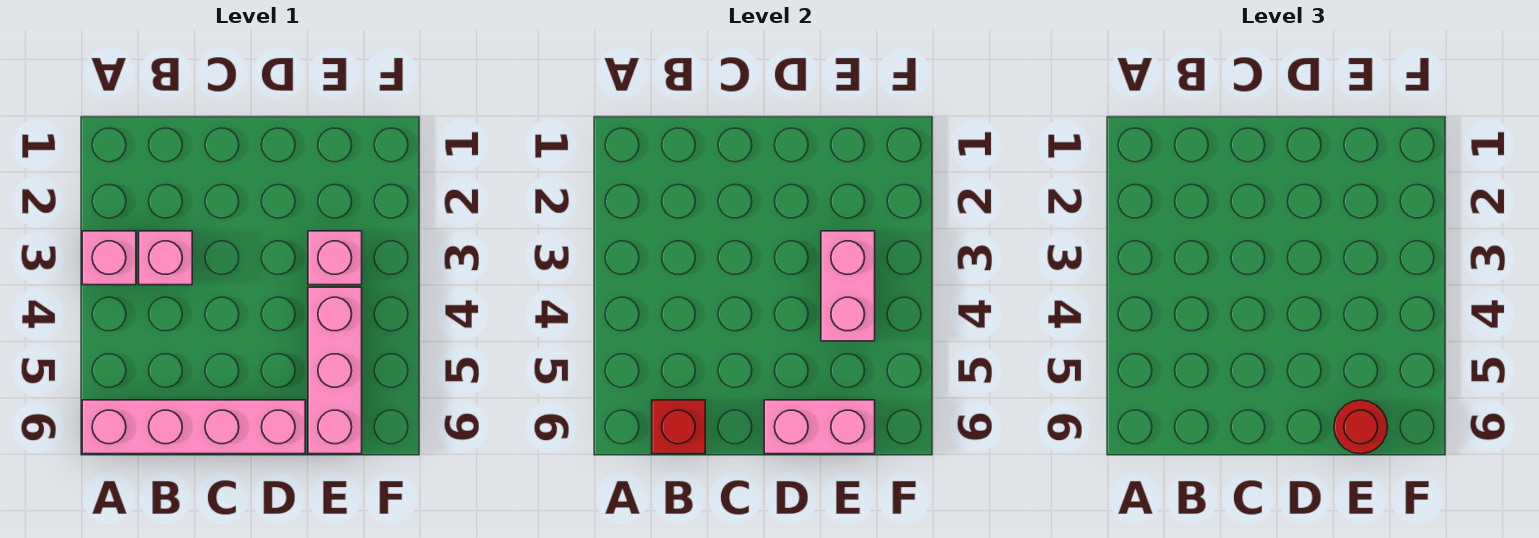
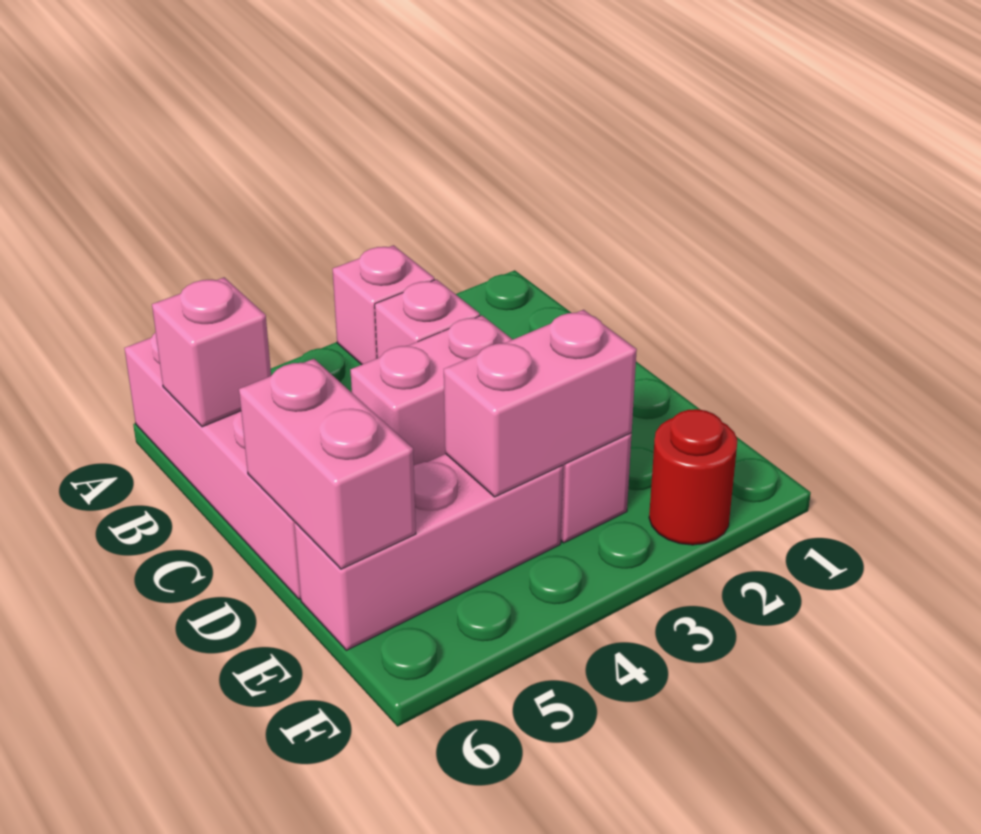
red brick B6 level 2 -> pink brick B6 level 2
none -> pink brick C3:C4 level 1
red round brick E6 level 3 -> red round brick F2 level 1

